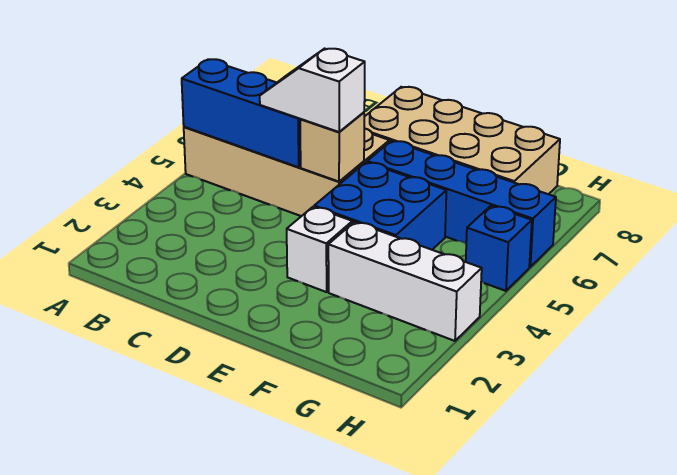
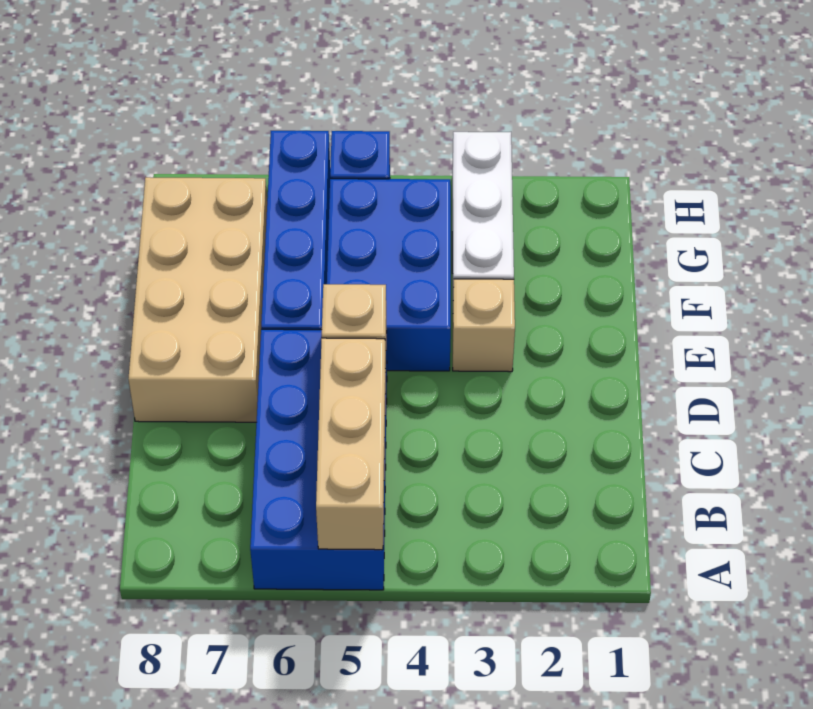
tan brick A5:D6 level 1 -> blue brick A5:D6 level 1
blue brick A5:C5 level 2 -> tan brick A5:C5 level 2
white slope C5:D5 level 3 top D -> none
white brick E3 level 1 -> tan brick E3 level 1
blue brick E4:F5 level 1 -> blue brick E4:G5 level 1

